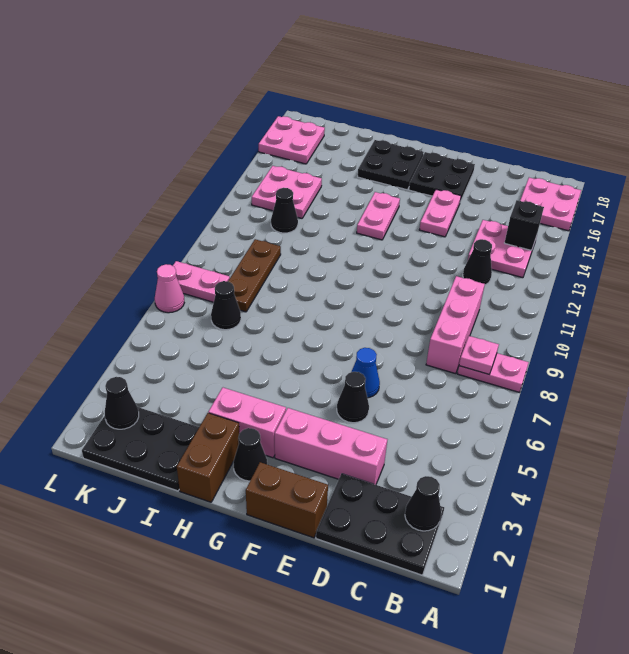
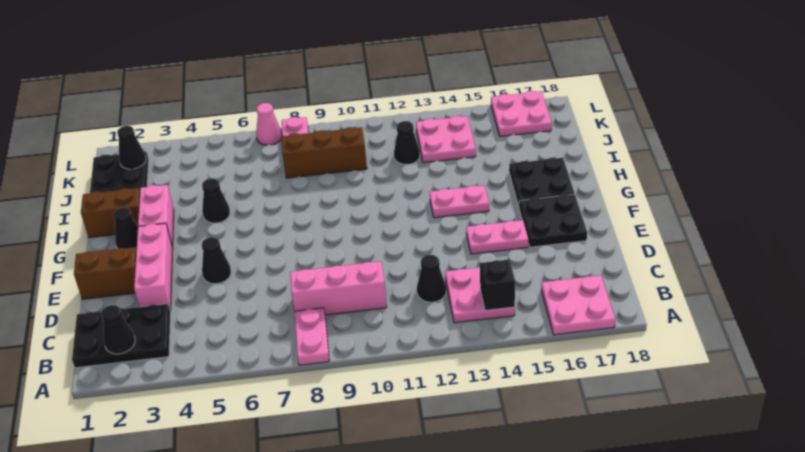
black plate B1:D2 level 1 -> black plate B1:C3 level 1
pink plate B8 level 2 -> none
brown brick E1:F1 level 1 -> brown brick E1:E2 level 1
blue cone E6 level 1 -> none
black cone J7 level 1 -> black cone H5 level 1
brown plate J8:J10 level 1 -> brown brick J8:J10 level 1

